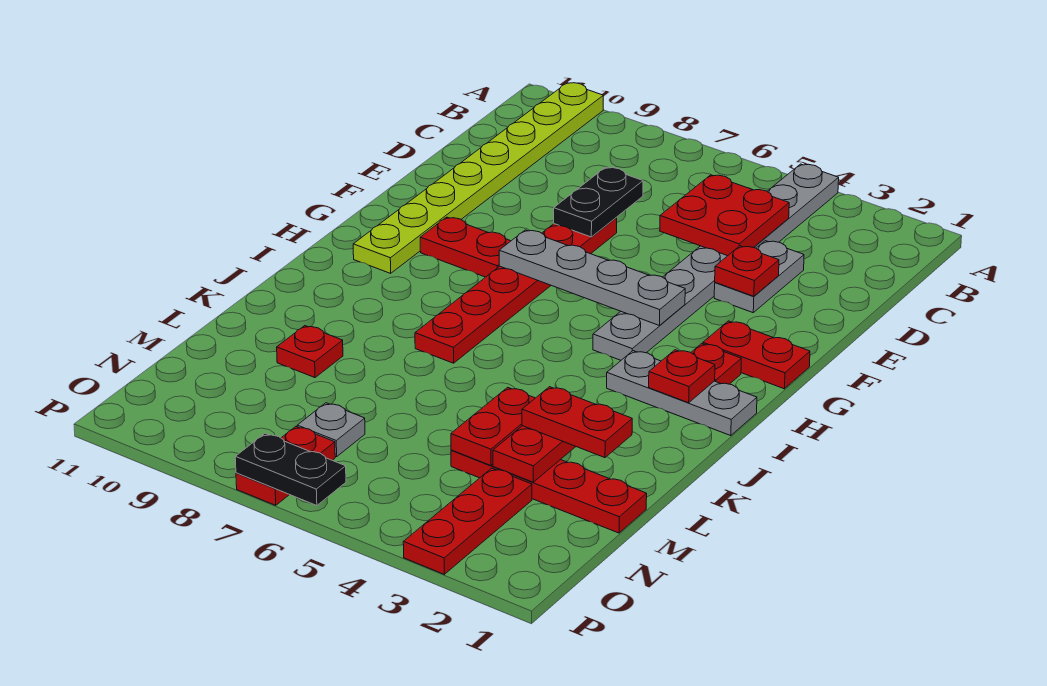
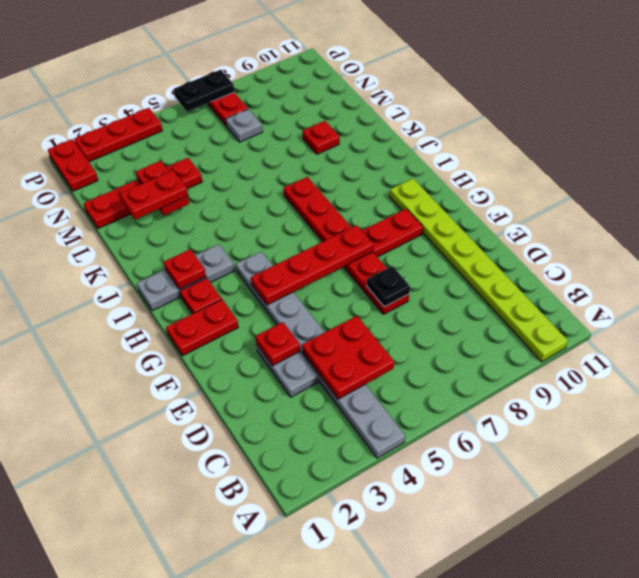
black plate D7:E7 level 2 -> black plate E7 level 2
grey plate G4:G7 level 2 -> red plate G4:G7 level 2
red plate L4:M4 level 2 -> red plate O1:P1 level 1
red plate N3:P3 level 1 -> red plate P2:P4 level 1

